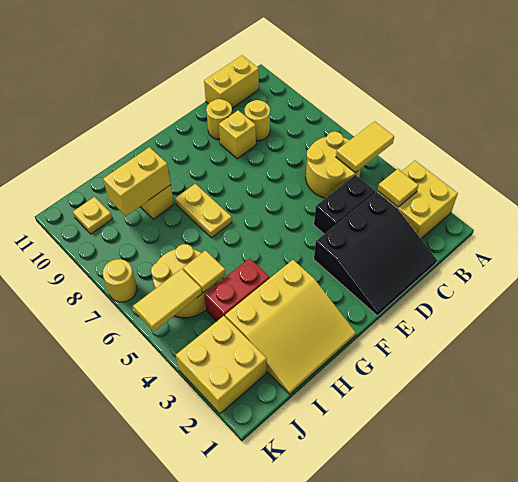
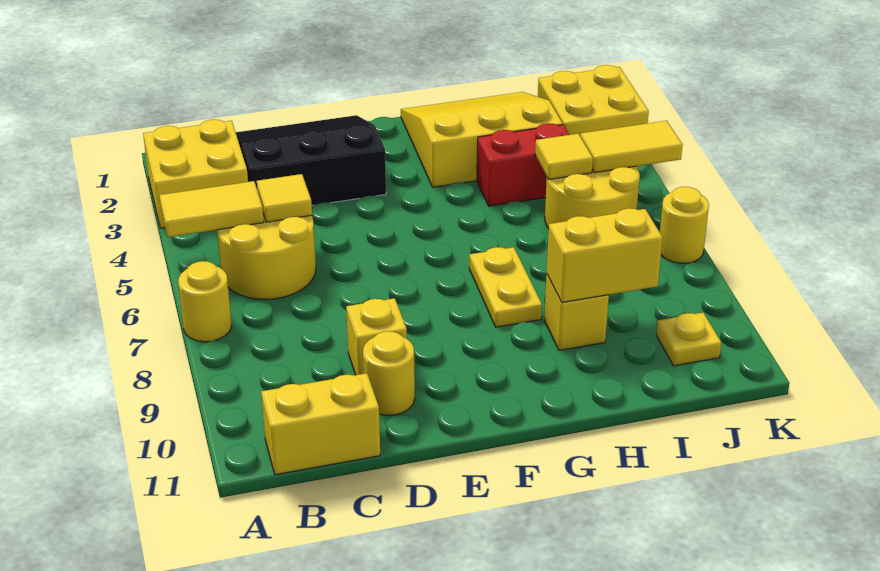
yellow tile B3 level 2 -> yellow tile C5 level 2
black brick C4:D4 level 1 -> none
yellow round brick C9 level 1 -> yellow round brick A7 level 1

